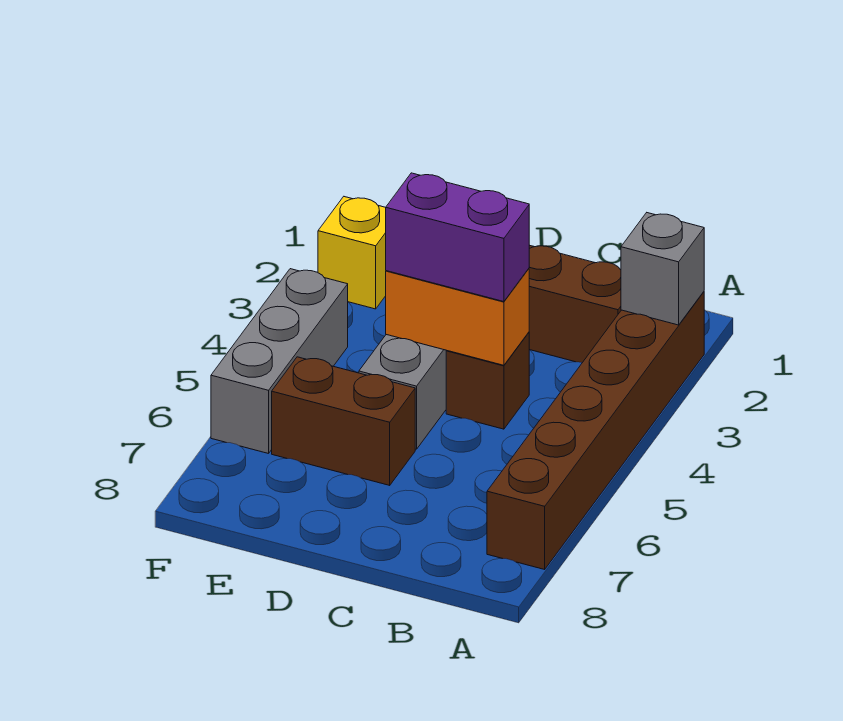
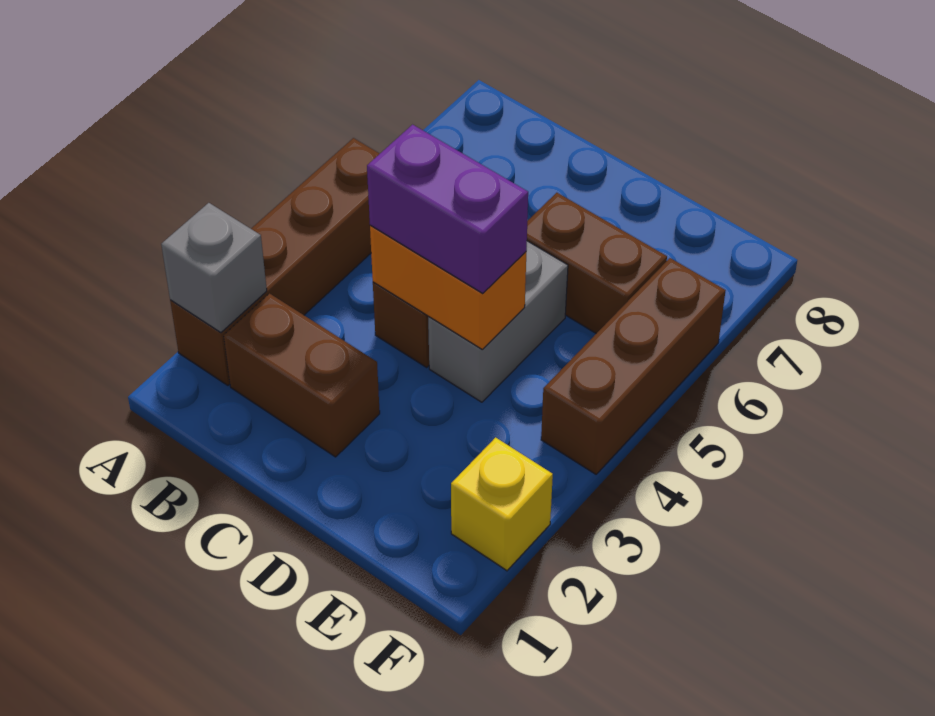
brown brick A2:A7 level 1 -> brown brick A2:A5 level 1
grey brick F4:F6 level 1 -> brown brick F4:F6 level 1

